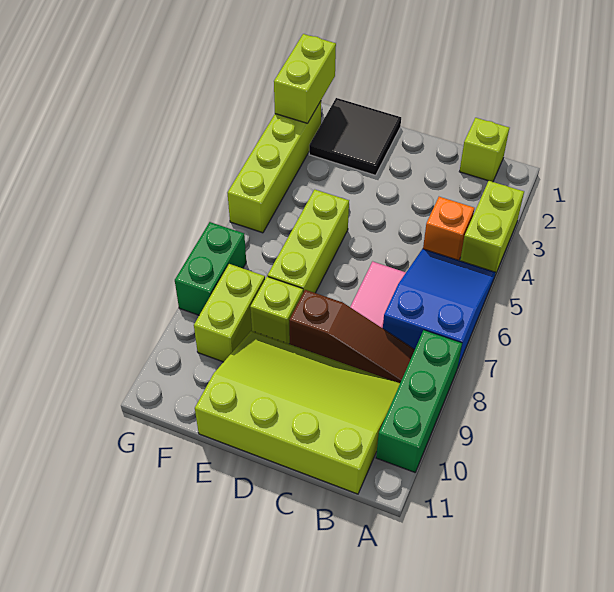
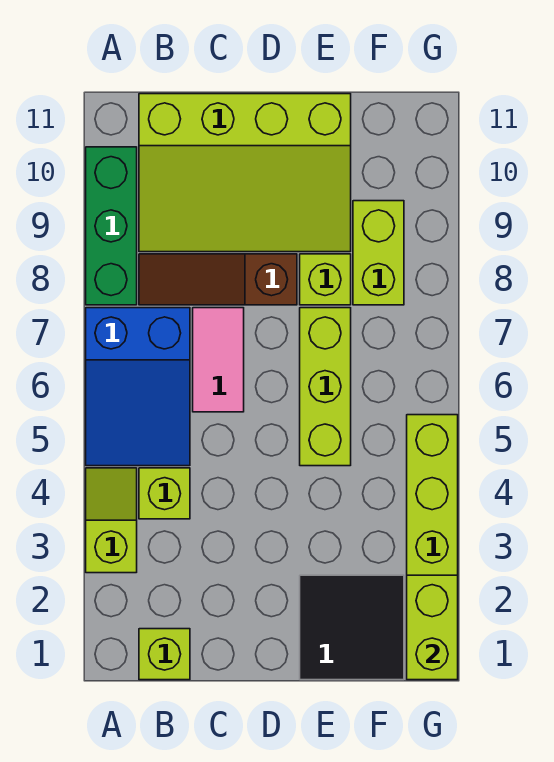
lime brick A3:A4 level 1 -> lime slope A3:A4 level 1 top 3
orange brick B4 level 1 -> lime brick B4 level 1
green brick G7:G8 level 1 -> none

